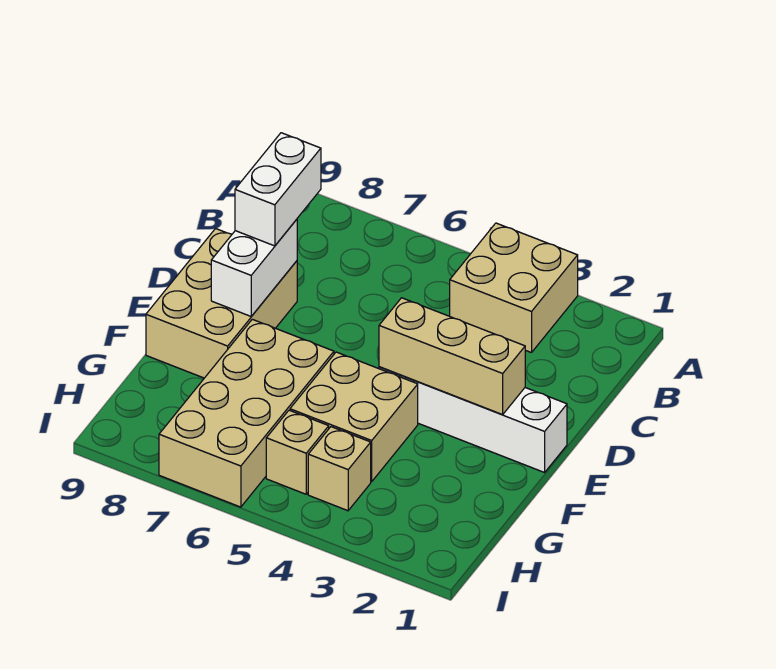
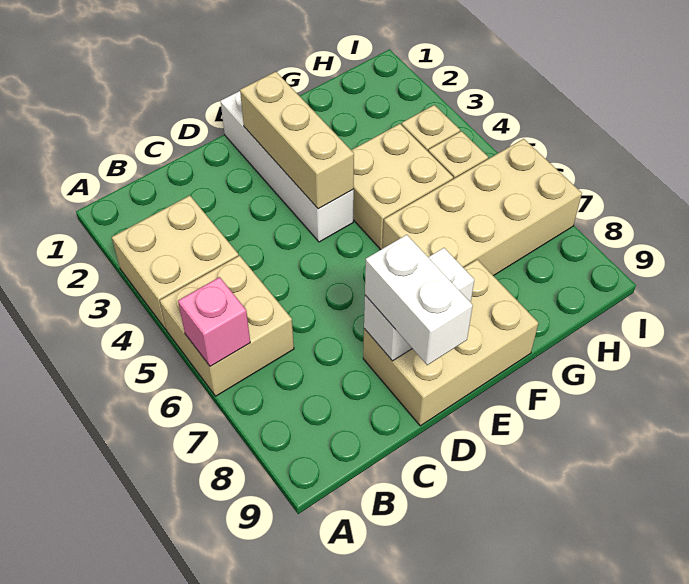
none -> tan brick A5:B6 level 1
none -> pink brick A6 level 2
white brick C8:D8 level 3 -> white brick D8:D9 level 3

